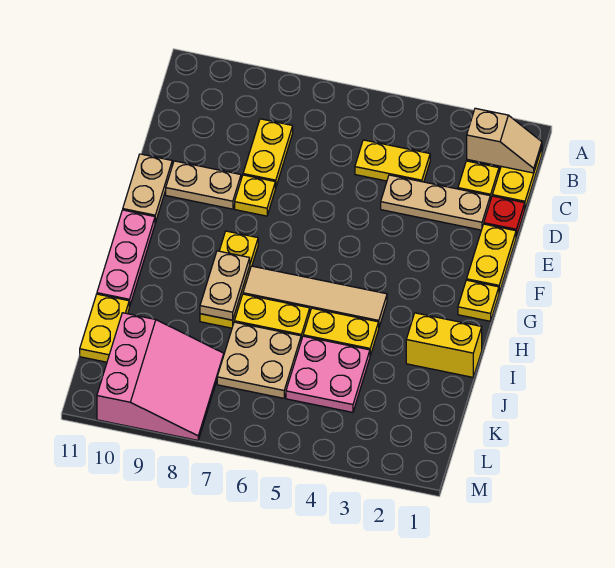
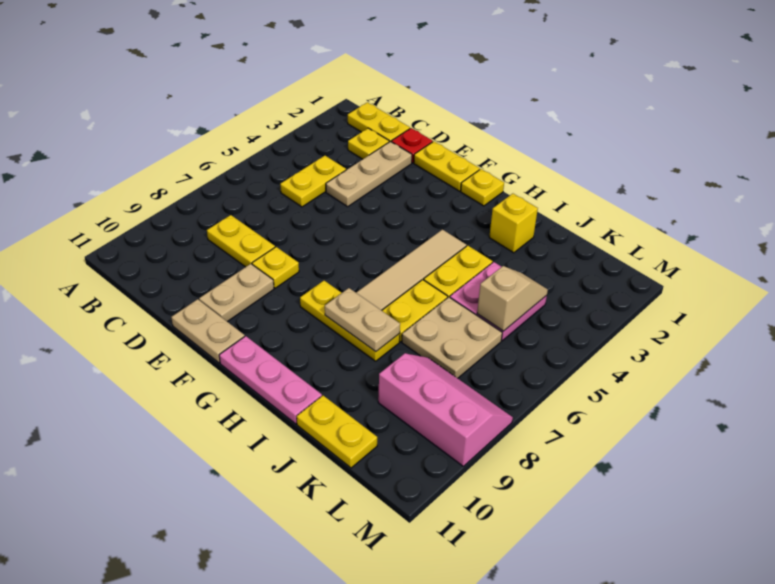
tan slope B1:B2 level 2 top 2 -> tan slope K4:K5 level 2 top 5
yellow brick I1:I2 level 1 -> yellow brick I2 level 1
pink slope K8:M10 level 1 top 10 -> pink slope K8:M9 level 1 top 9

